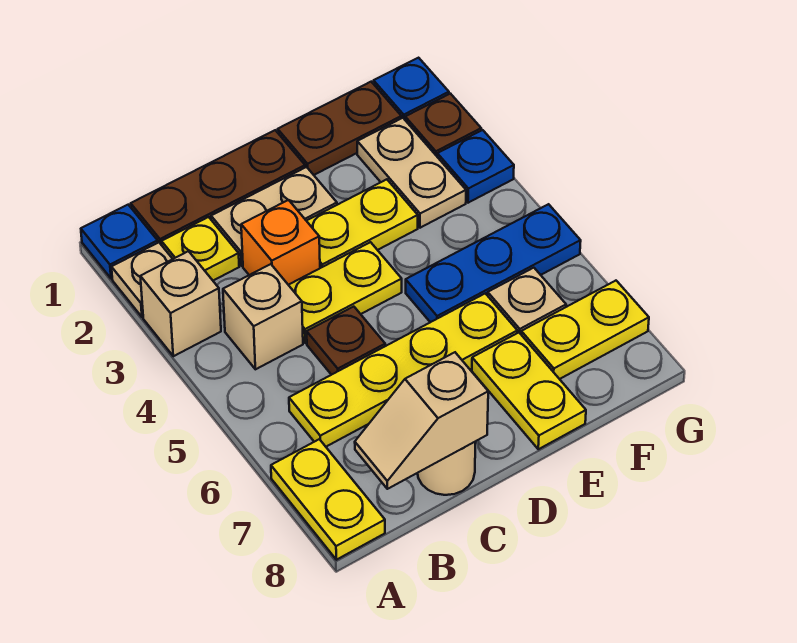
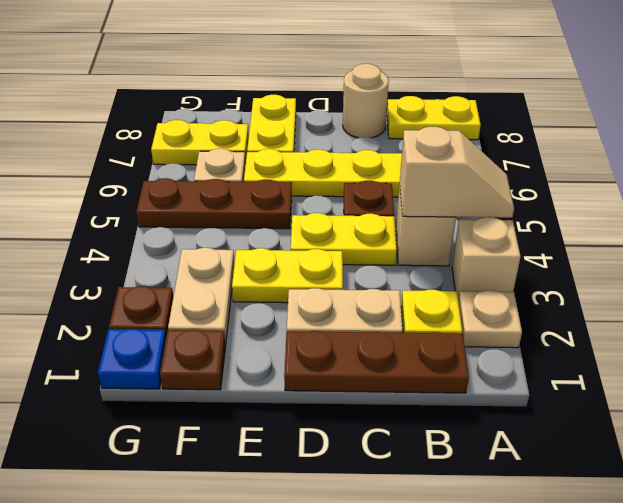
blue plate A1 level 1 -> none
yellow plate A7:A8 level 1 -> yellow plate A8:B8 level 1
tan slope B8:C8 level 2 top C -> tan slope A4:B4 level 2 top B
orange brick C3 level 1 -> none
brown plate E1:F1 level 1 -> brown plate F1 level 1
blue plate E5:G5 level 1 -> brown plate E5:G5 level 1
blue plate G3 level 1 -> none

